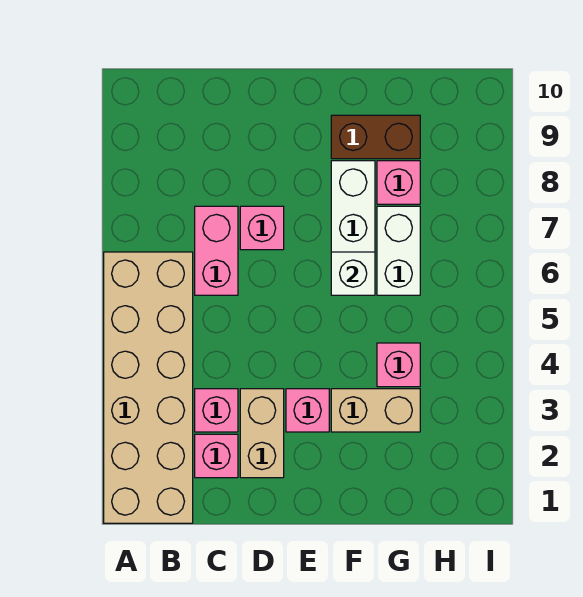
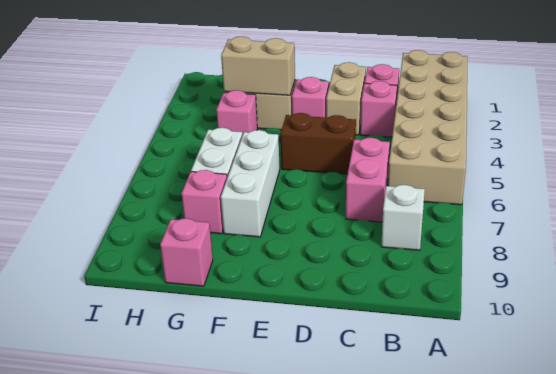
pink brick D7 level 1 -> pink brick G10 level 1
none -> tan brick F3:G3 level 2
white brick F6 level 2 -> white brick B8 level 1
brown brick F9:G9 level 1 -> brown brick D5:E5 level 1

